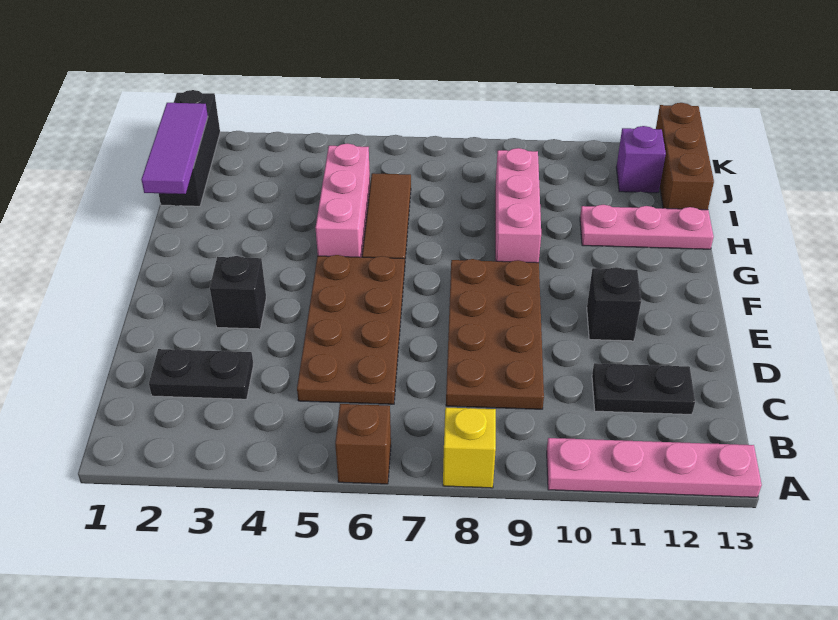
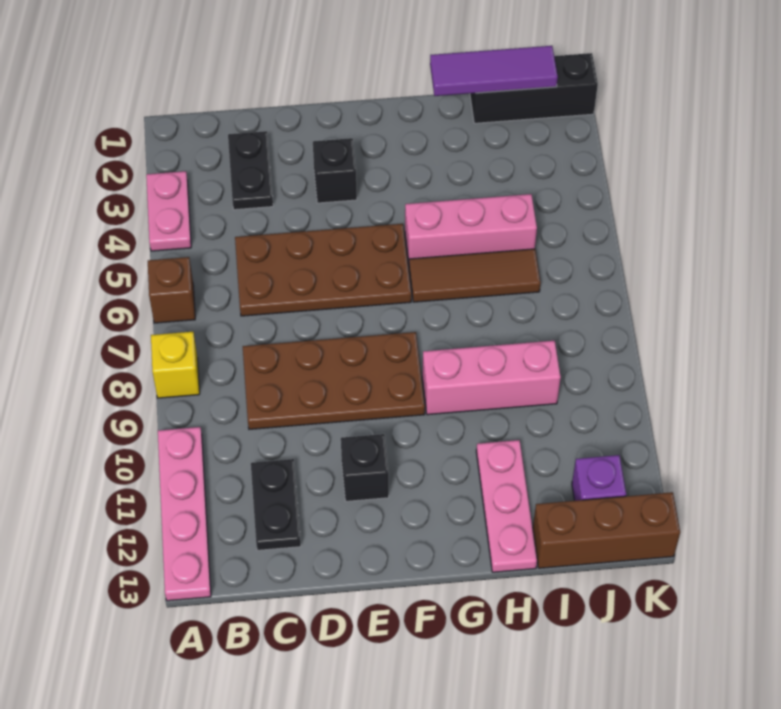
none -> pink plate A3:A4 level 1

